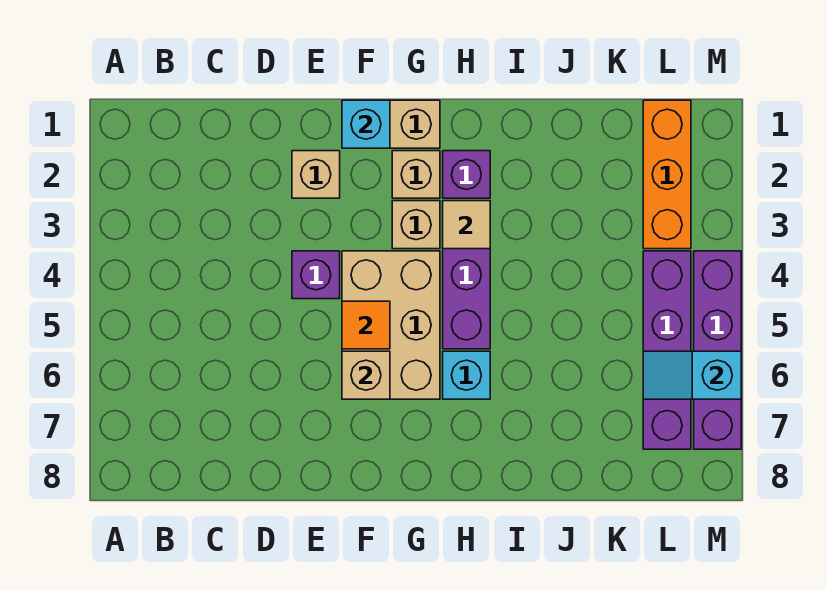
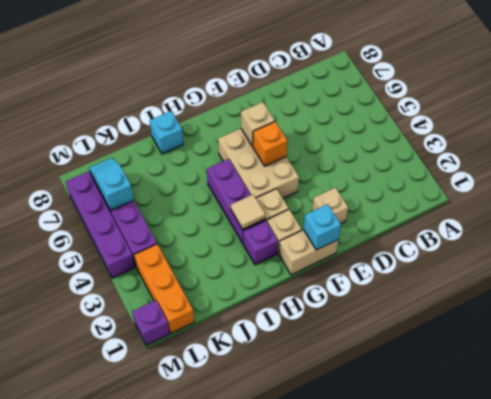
purple brick E4 level 1 -> purple brick M1 level 1
orange tile F5 level 2 -> orange brick F5 level 2
cyan brick H6 level 1 -> cyan brick I8 level 1
cyan slope L6:M6 level 2 top M -> cyan slope L6:L7 level 2 top 6

